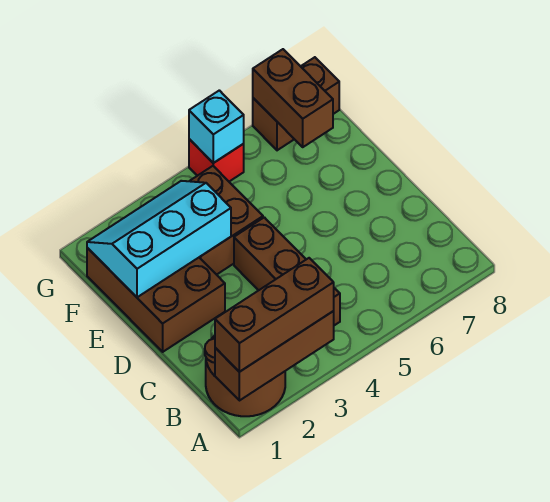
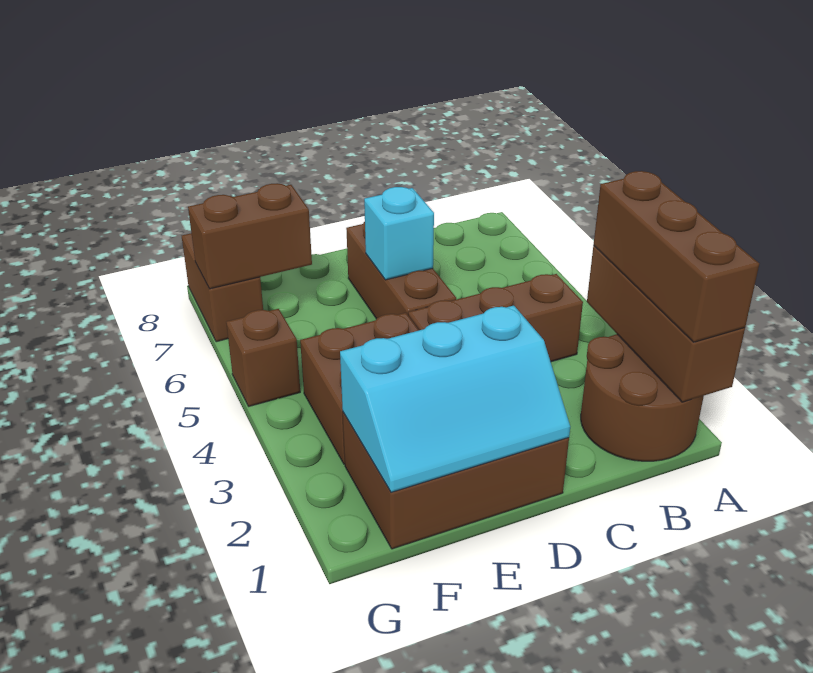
none -> brown brick D5:D7 level 1
cyan slope E1:F3 level 2 top E -> cyan slope D1:F2 level 2 top 2
red brick G5 level 1 -> brown brick G5 level 1
cyan brick G5 level 2 -> cyan brick D6 level 2

